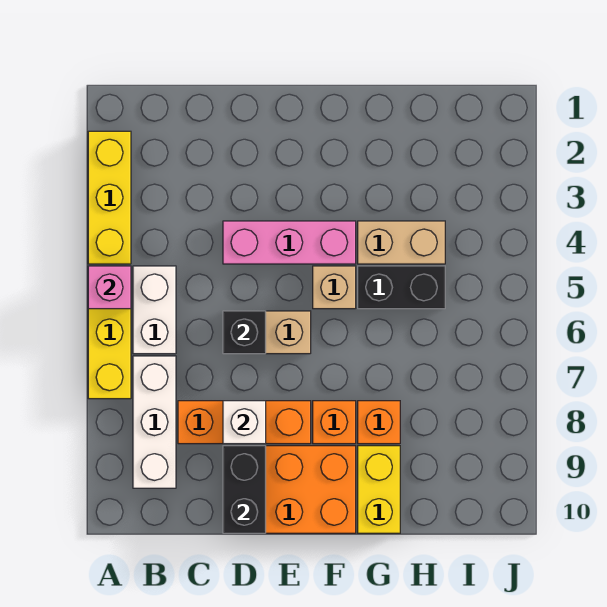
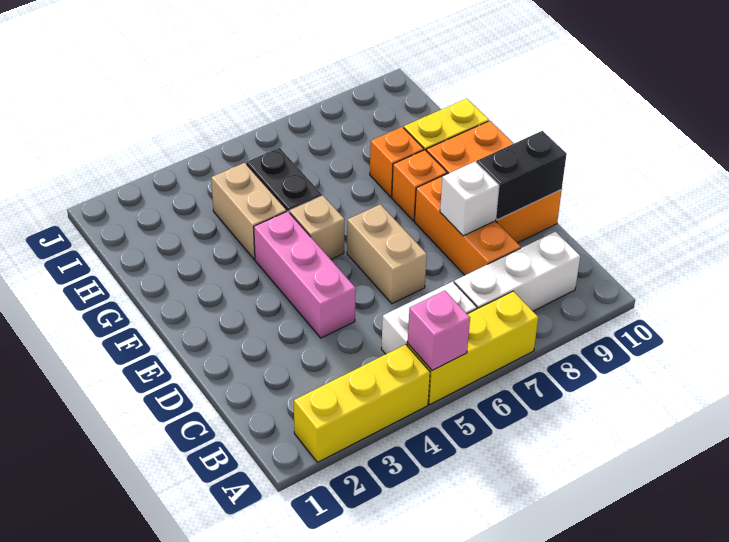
black brick D6 level 2 -> none

